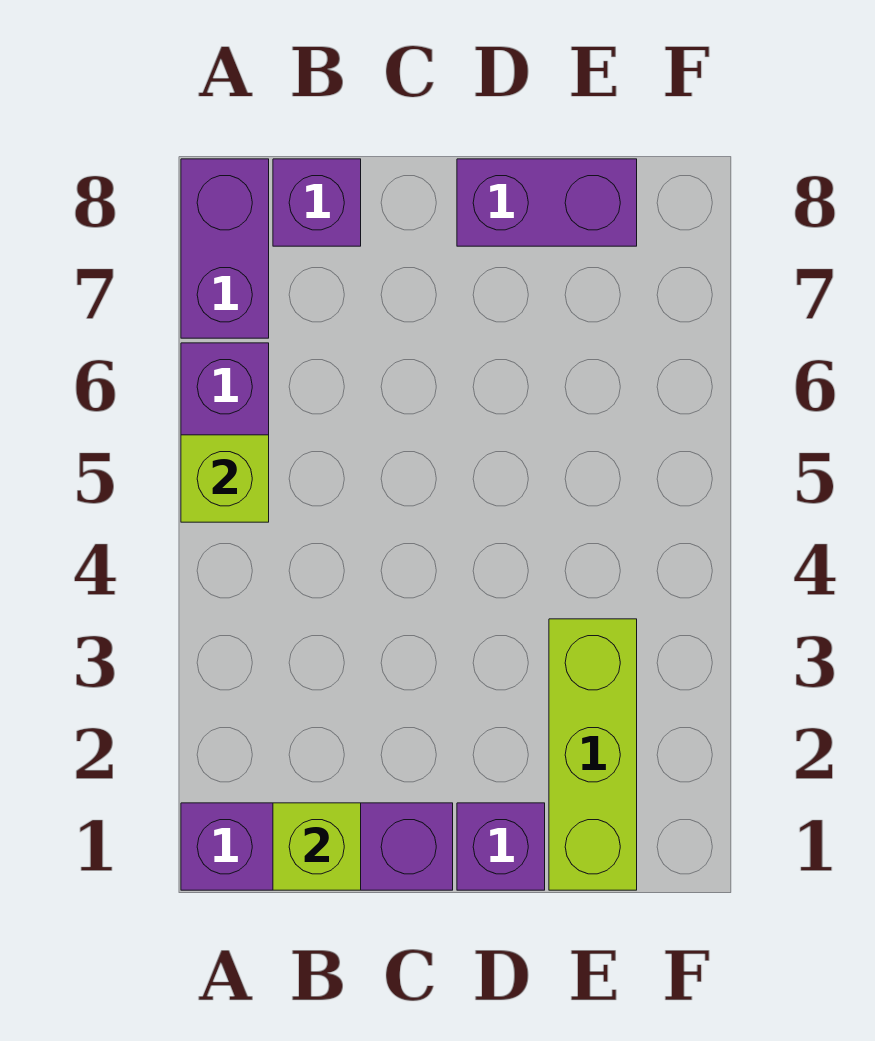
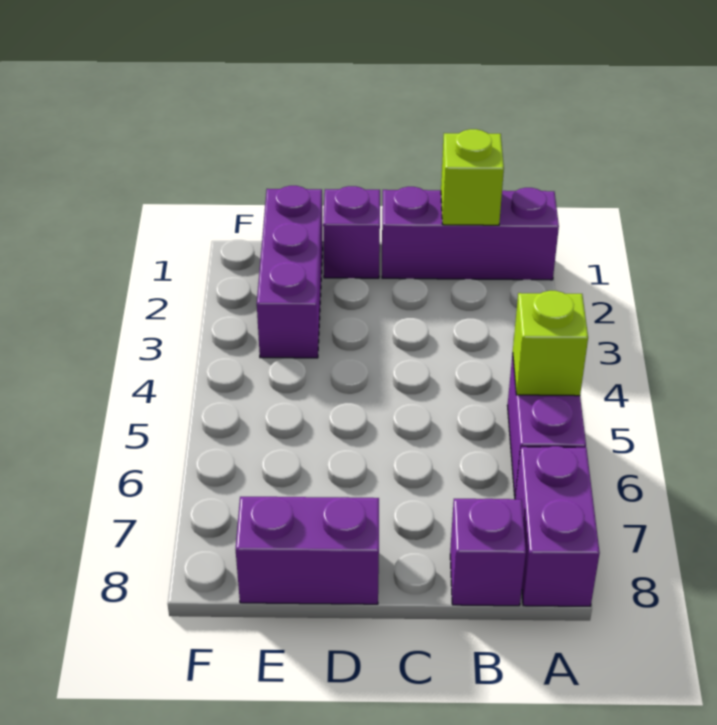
lime brick E1:E3 level 1 -> purple brick E1:E3 level 1

